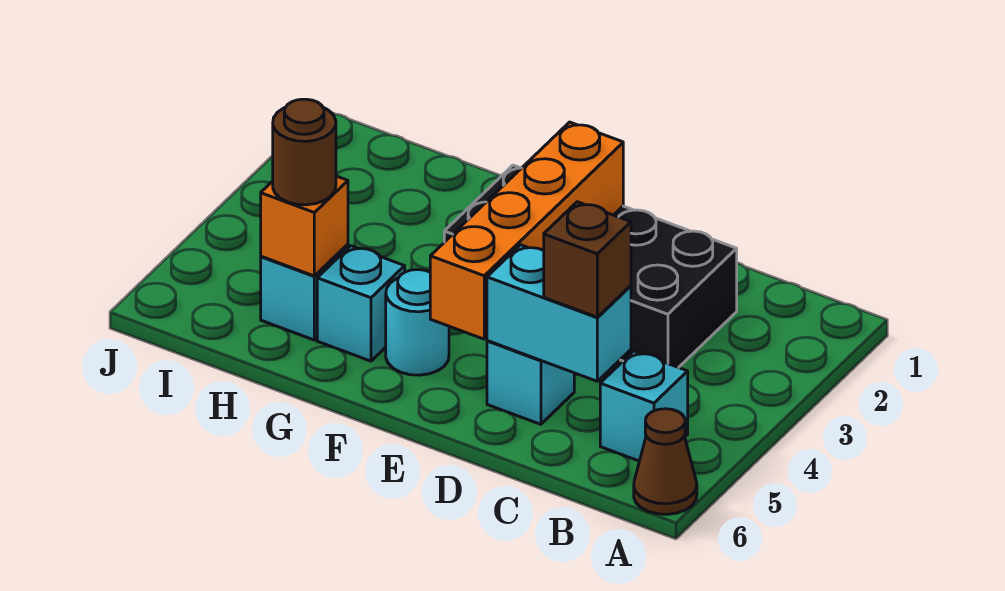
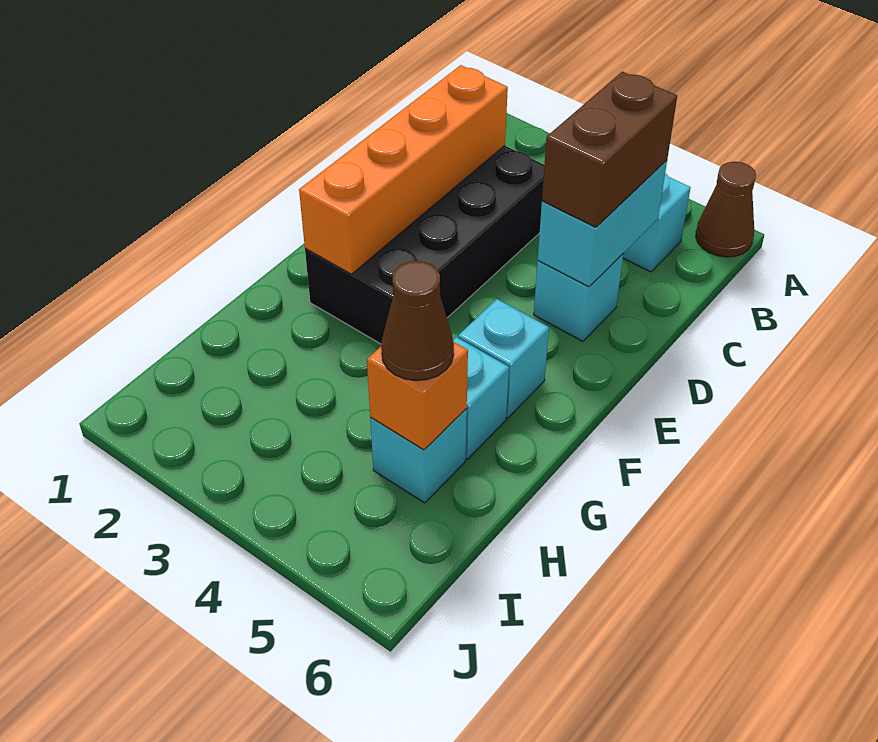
brown brick C5 level 3 -> brown brick C5:D5 level 3
orange brick E2:E5 level 2 -> orange brick C2:F2 level 2
cyan round brick F5 level 1 -> cyan brick F5 level 1
brown round brick H5 level 3 -> brown cone H5 level 3

